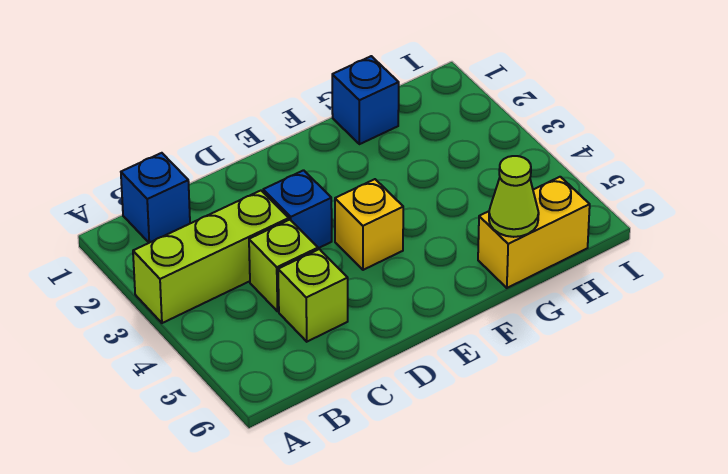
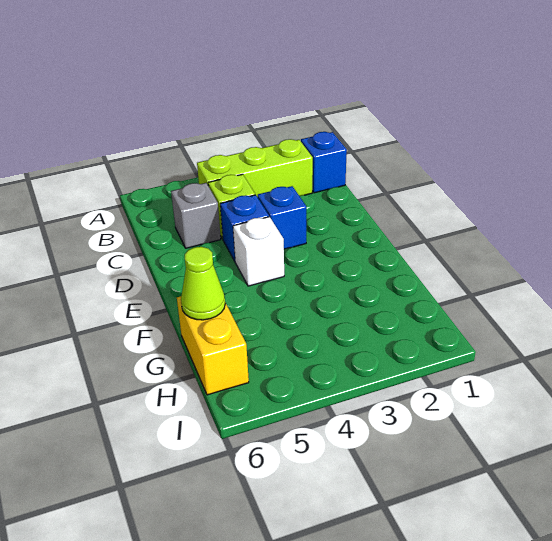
lime brick A3:C3 level 1 -> lime brick B2:B4 level 1
lime brick C5 level 1 -> grey brick C5 level 1
yellow brick E4 level 1 -> white brick E4 level 1
blue brick G1 level 1 -> blue brick D4 level 1

